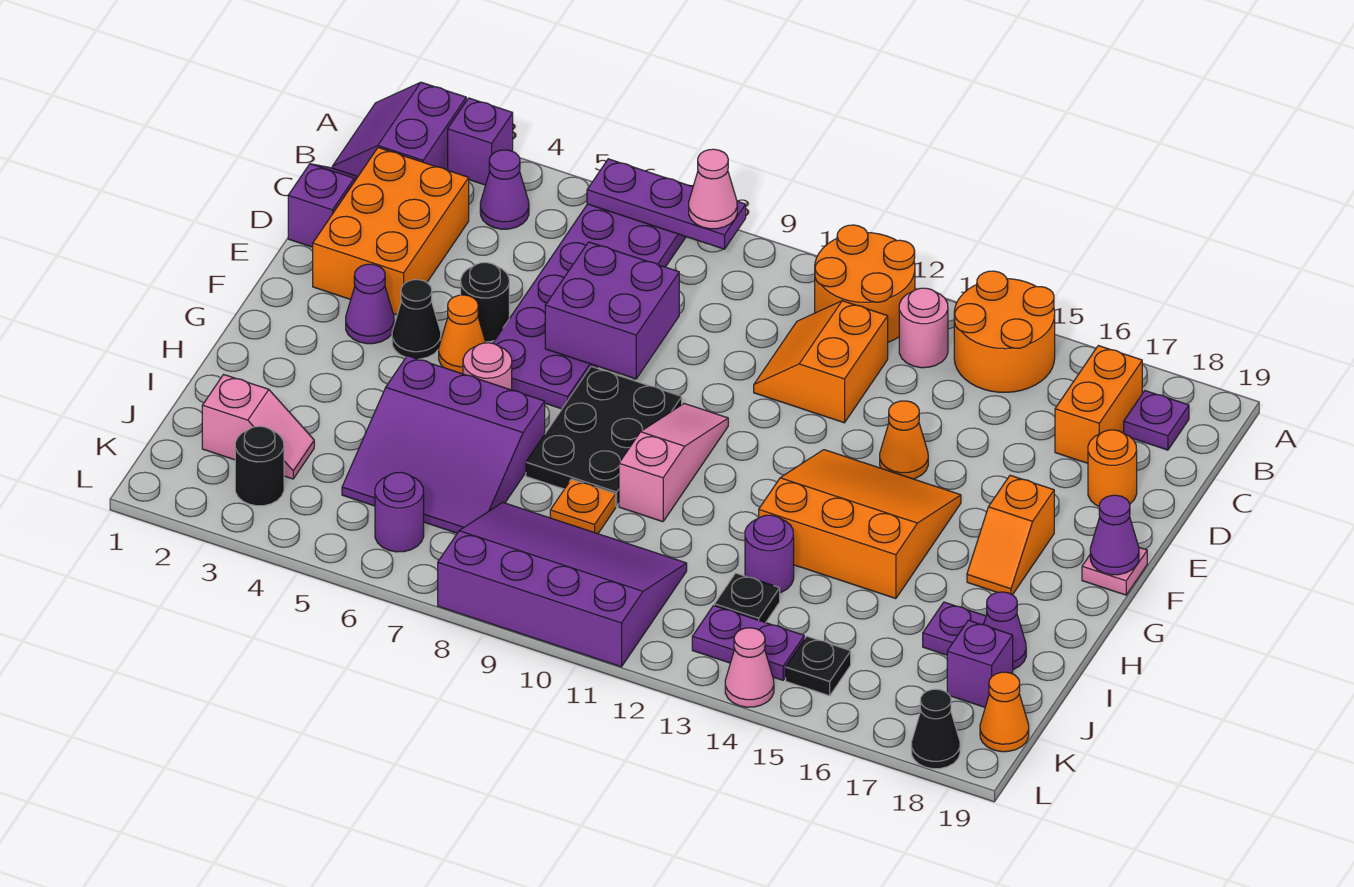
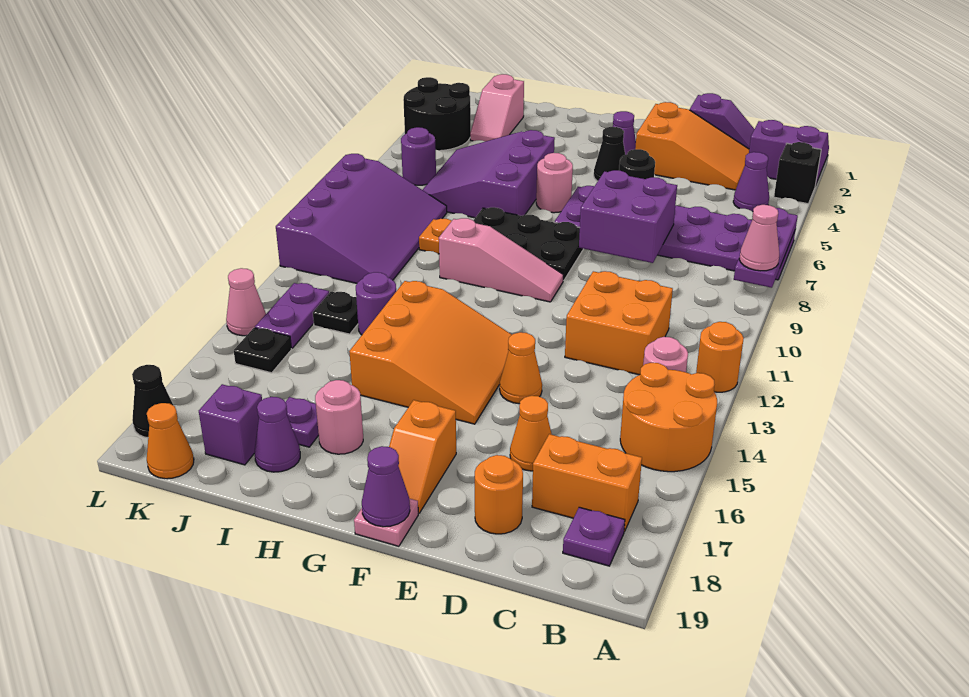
purple brick A3 level 1 -> black brick A3 level 1
orange round brick A11:B12 level 1 -> orange round brick A12 level 1
orange brick C2:E3 level 1 -> orange slope C2:E3 level 1 top E
orange slope C11:D12 level 1 top 12 -> orange brick C11:D12 level 1
orange cone F5 level 1 -> orange cone D16 level 1
orange slope F17:G17 level 1 top F -> orange slope F17:F18 level 1 top 17
none -> pink round brick H17 level 1
black round brick K3 level 1 -> black round brick K3:L4 level 1

